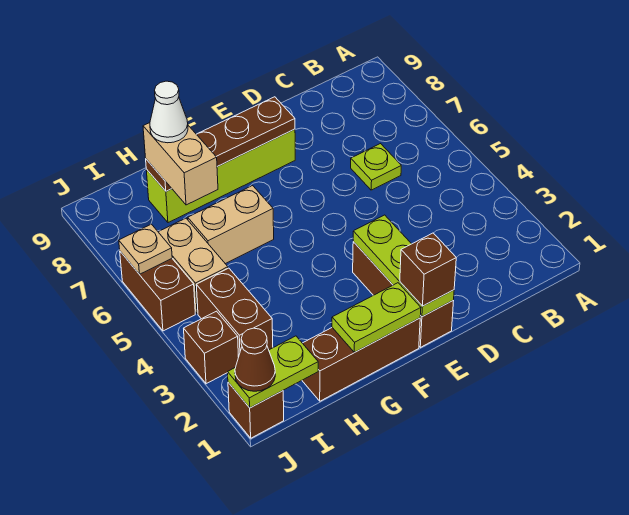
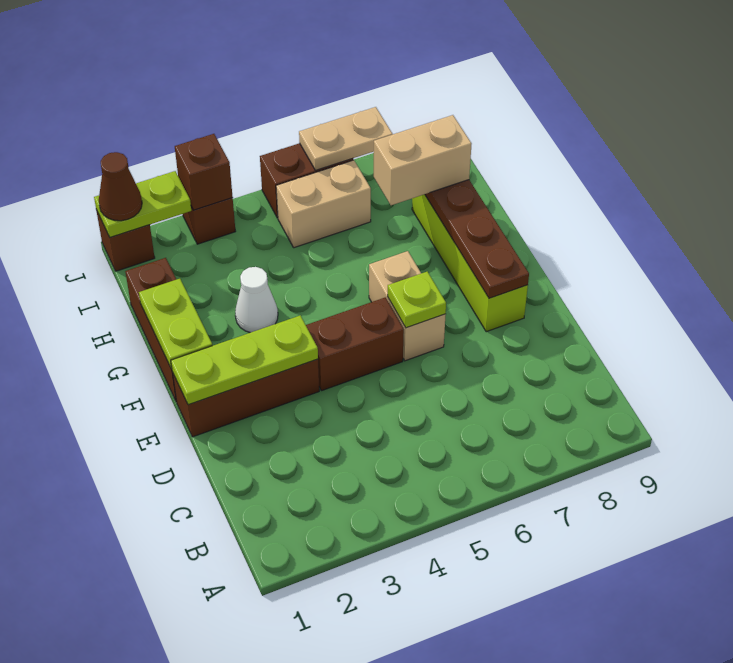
lime plate C6 level 1 -> lime plate E6 level 2
brown brick E1 level 3 -> brown brick J3 level 2
tan brick G6:H6 level 1 -> tan brick E6:F6 level 1
white cone H8 level 4 -> white cone G3 level 1
lime plate I1:J1 level 2 -> lime plate J1:J2 level 2
brown brick I3:I4 level 1 -> brown brick E4:E5 level 1
tan plate J6 level 2 -> tan plate J6:J7 level 2

